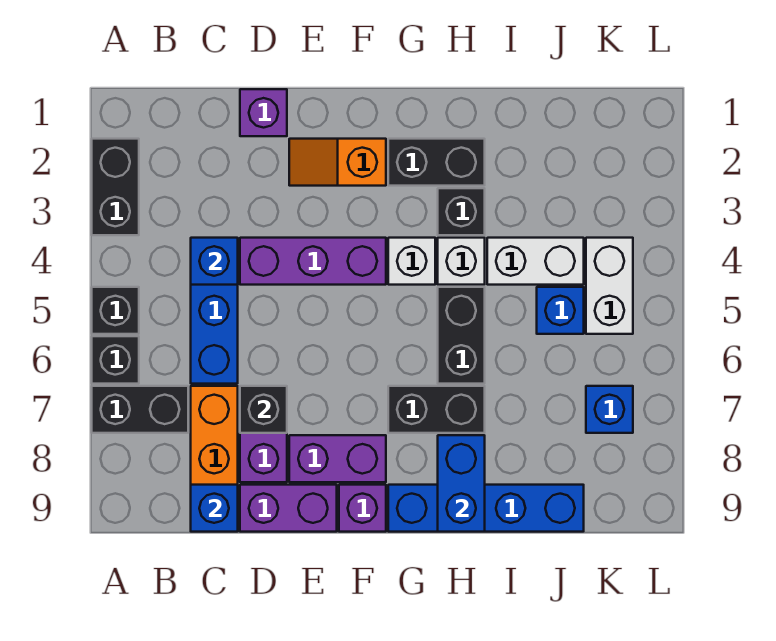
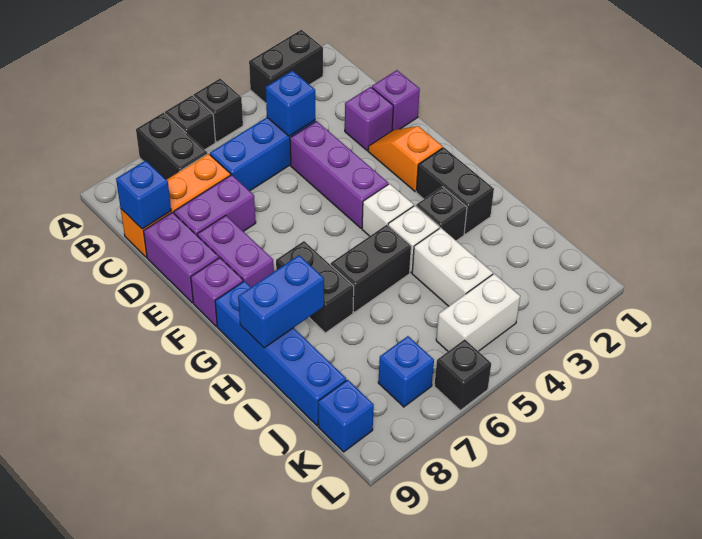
none -> purple brick D2 level 1
black brick D7 level 2 -> black brick L6 level 1
blue brick J5 level 1 -> blue brick K9 level 1

